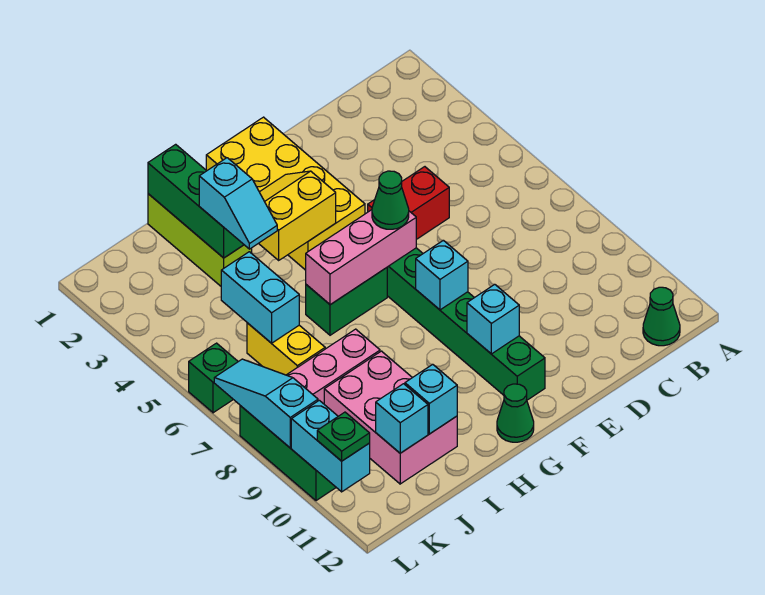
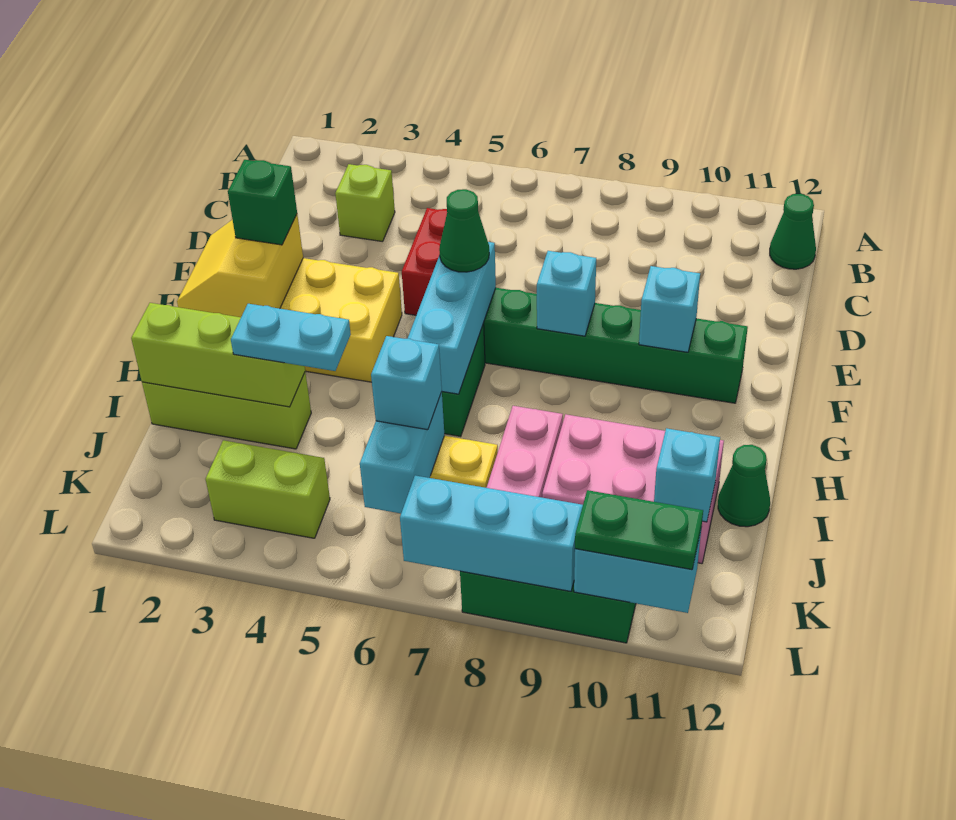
none -> lime brick C3 level 1
pink brick F6:H6 level 2 -> cyan brick F6:H6 level 2
yellow slope G3:H4 level 2 top 4 -> yellow slope F1:G2 level 2 top 2
green cone G12 level 1 -> green cone I12 level 1
green brick I1:I3 level 2 -> lime brick I1:I3 level 2
cyan slope I3:I4 level 3 top 3 -> cyan plate I3:I4 level 3
cyan brick I11 level 2 -> cyan brick J6 level 3
cyan brick J5:J6 level 2 -> cyan brick J6:K6 level 2
none -> lime brick K3:K4 level 1
green brick L6 level 1 -> green brick F2 level 3
cyan slope L7:L9 level 2 top 9 -> cyan brick L7:L9 level 2
green plate L11 level 3 -> green plate L10:L11 level 3

